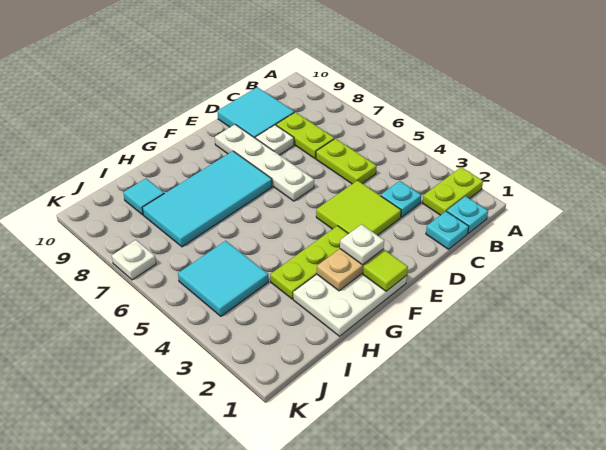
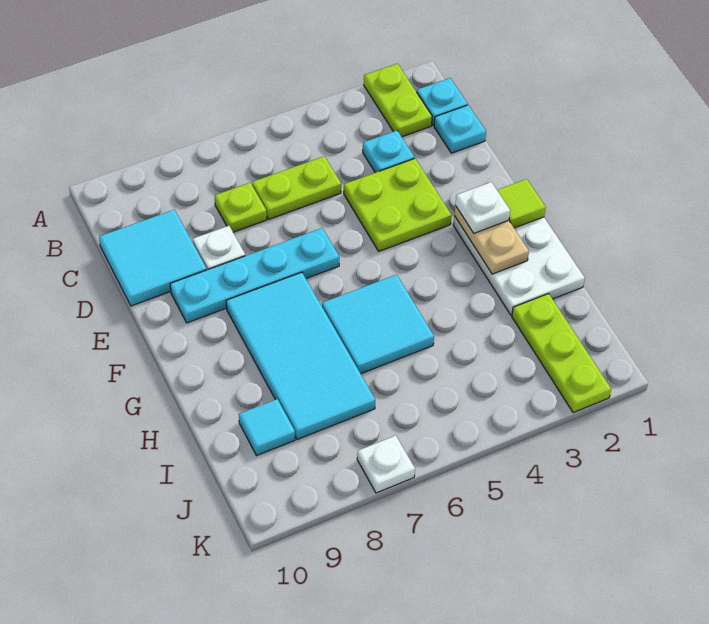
lime plate C7:C8 level 1 -> lime plate C7 level 1
lime tile D3:E4 level 1 -> lime plate D3:E4 level 1
white plate E6:E9 level 1 -> cyan plate E6:E9 level 1
lime plate F3:H3 level 1 -> lime plate I2:K2 level 1
cyan tile I4:J5 level 1 -> cyan tile G5:H6 level 1

